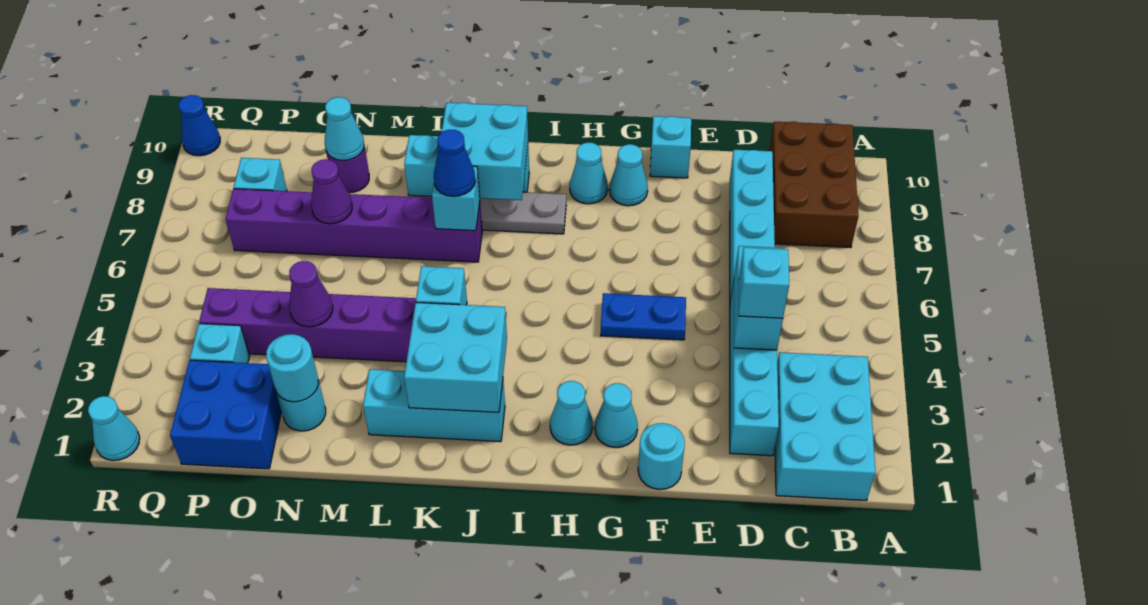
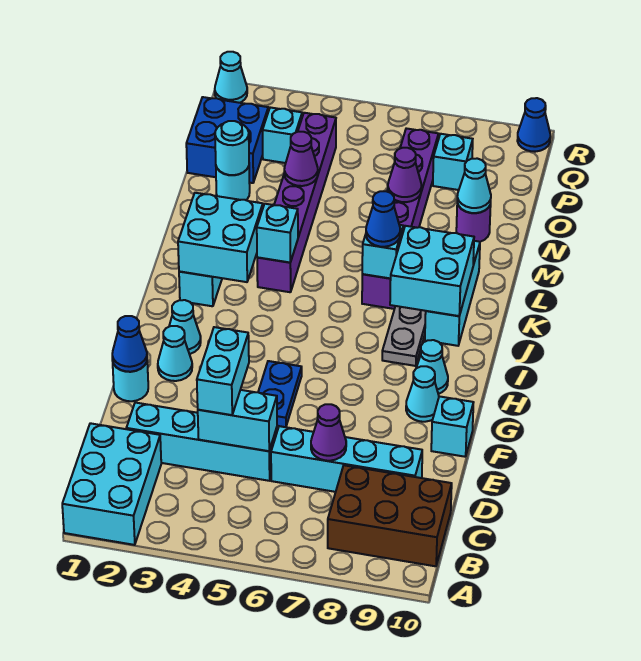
cyan brick B1:C3 level 1 -> cyan brick A1:C2 level 1
cyan brick D4 level 3 -> cyan brick D4:E4 level 3
none -> purple cone D7 level 2
none -> blue cone F1 level 2

